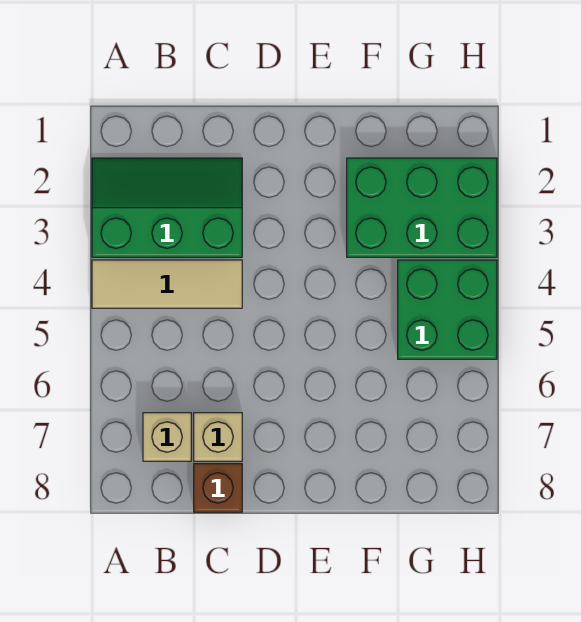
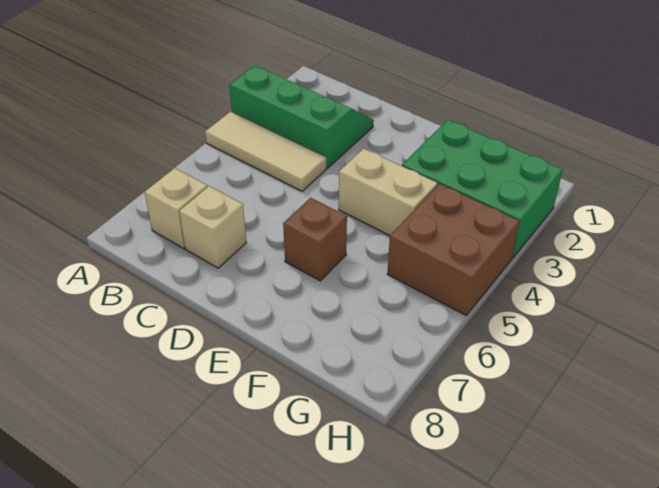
brown brick C8 level 1 -> brown brick E6 level 1
none -> tan brick E4:F4 level 1
green brick G4:H5 level 1 -> brown brick G4:H5 level 1

